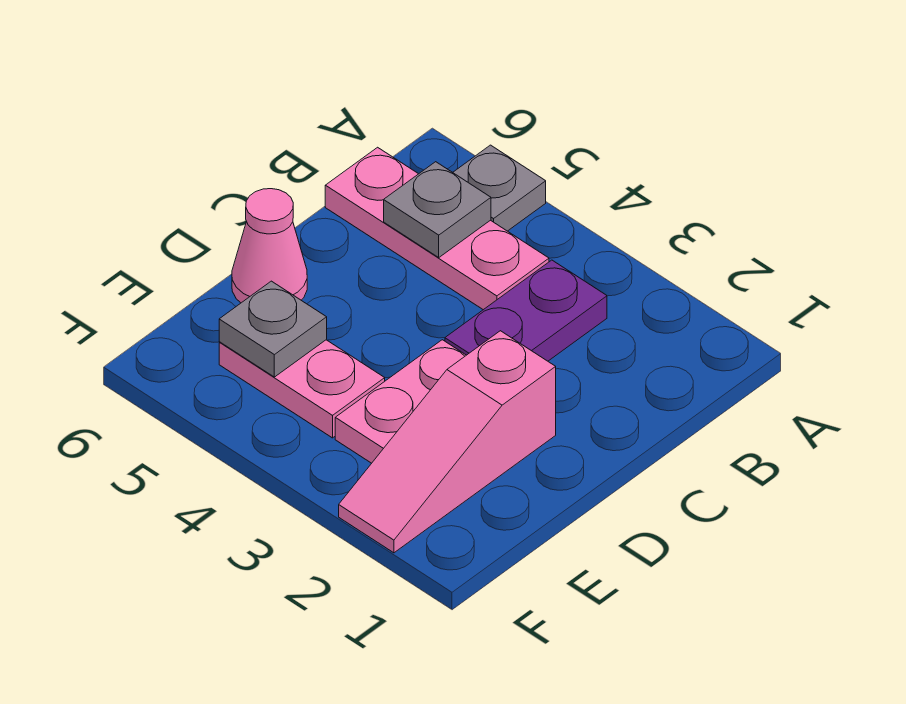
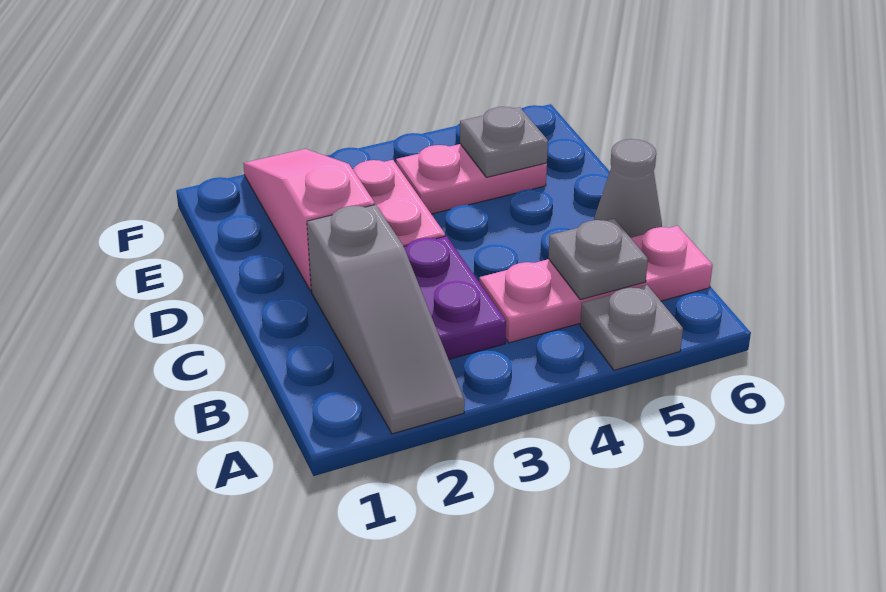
none -> grey slope A2:C2 level 1 top C
none -> grey cone C6 level 1
pink cone D6 level 1 -> none

